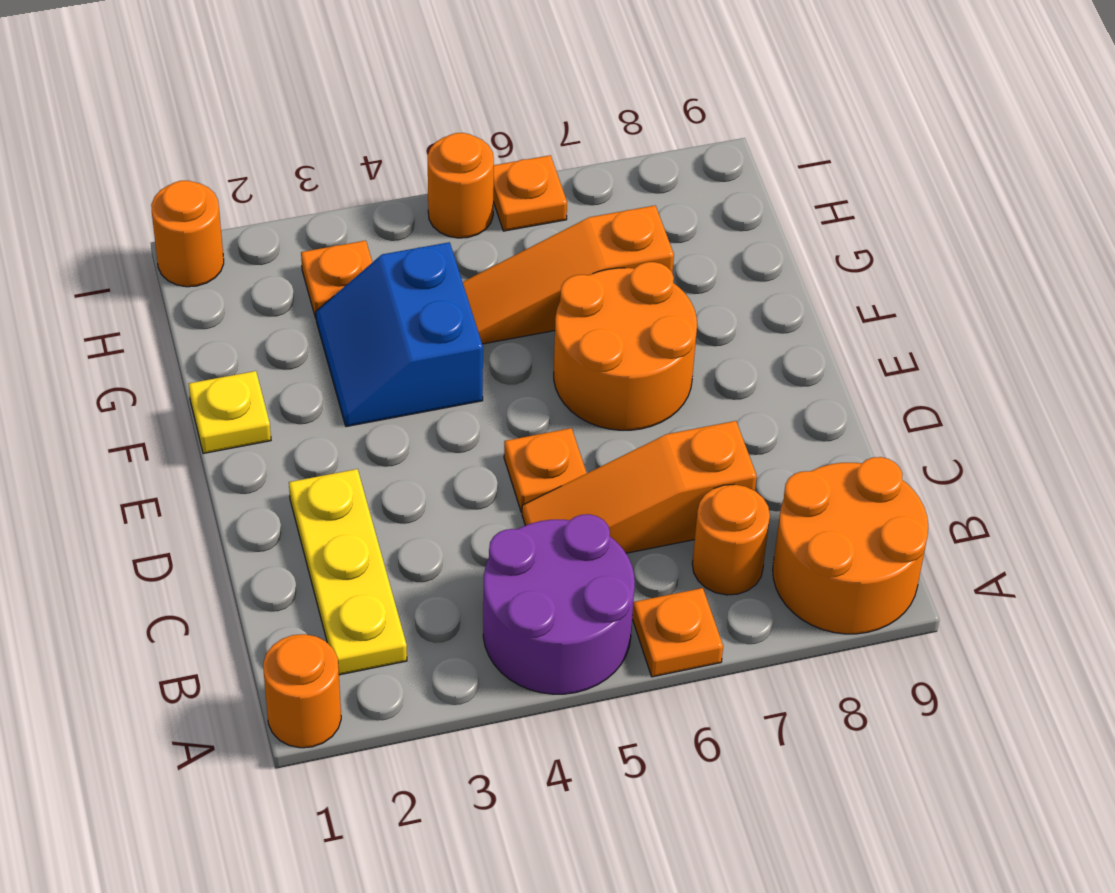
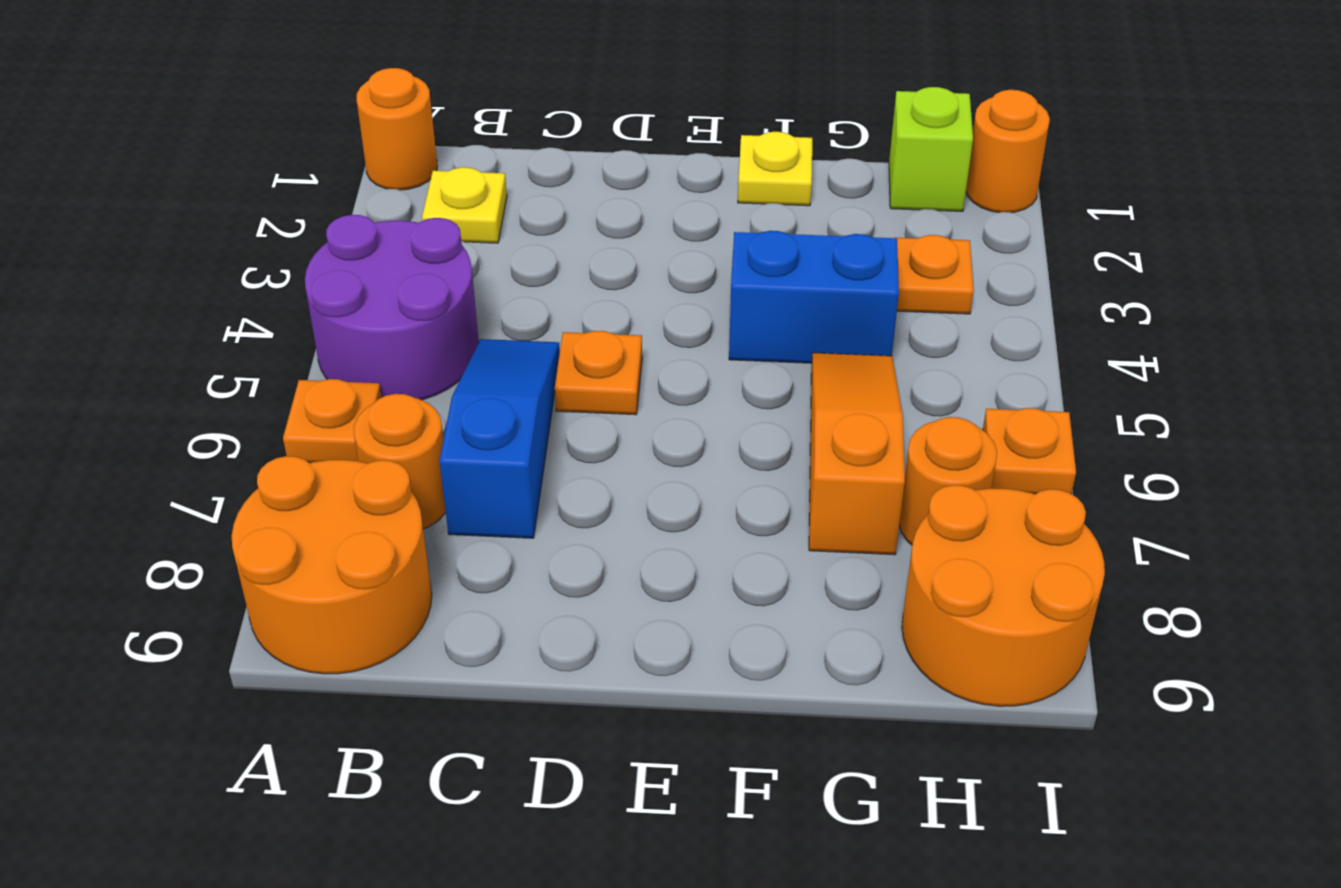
yellow plate B2:D2 level 1 -> yellow plate B2 level 1
orange slope C5:C7 level 1 top 7 -> blue slope C5:C7 level 1 top 7
orange round brick E6:F7 level 1 -> orange round brick H8:I9 level 1
none -> lime brick H1 level 1
orange round brick I5 level 1 -> orange round brick H7 level 1

